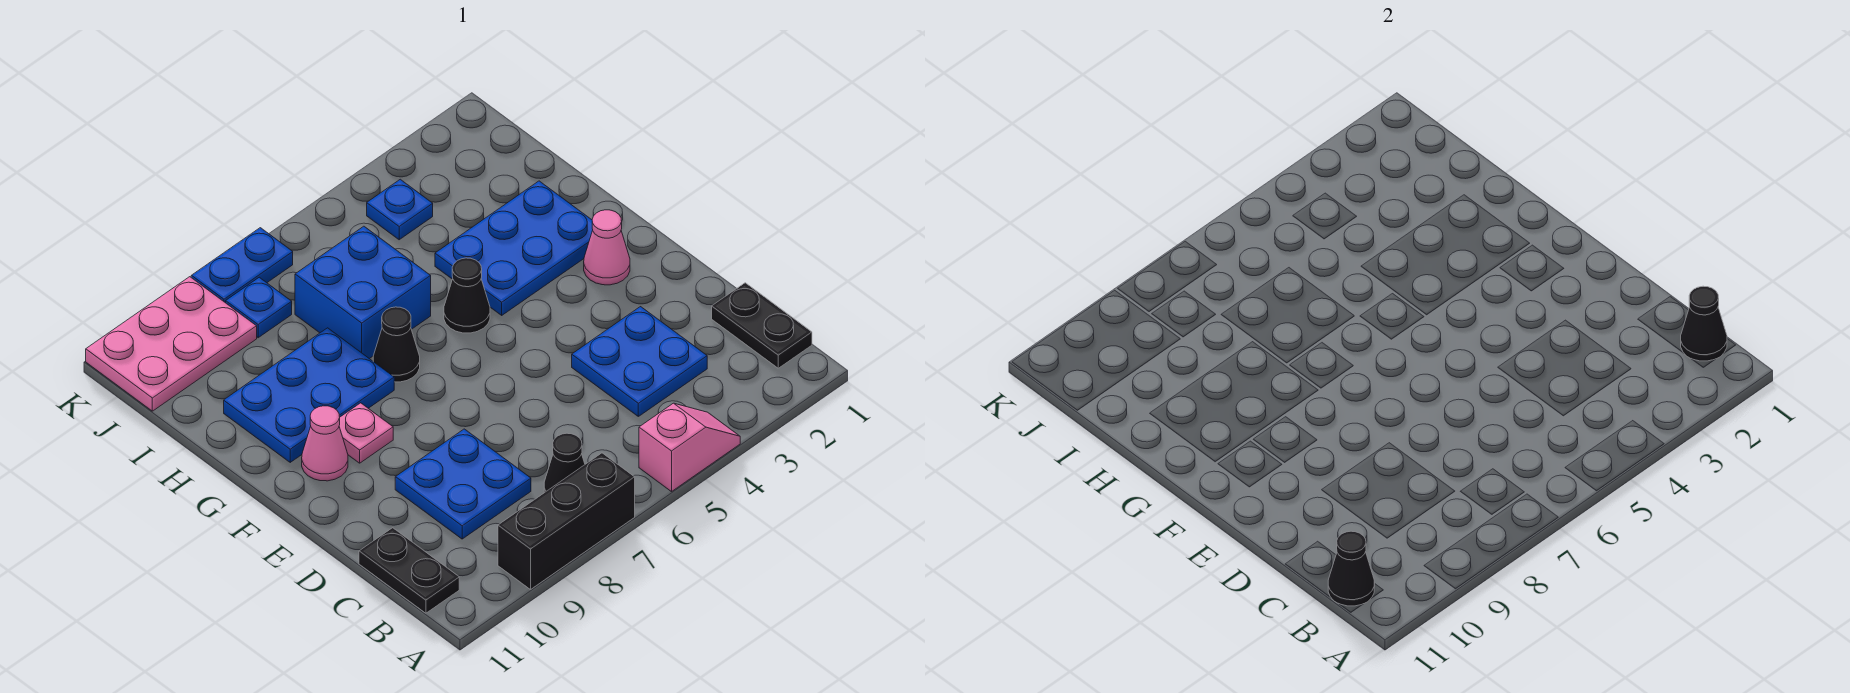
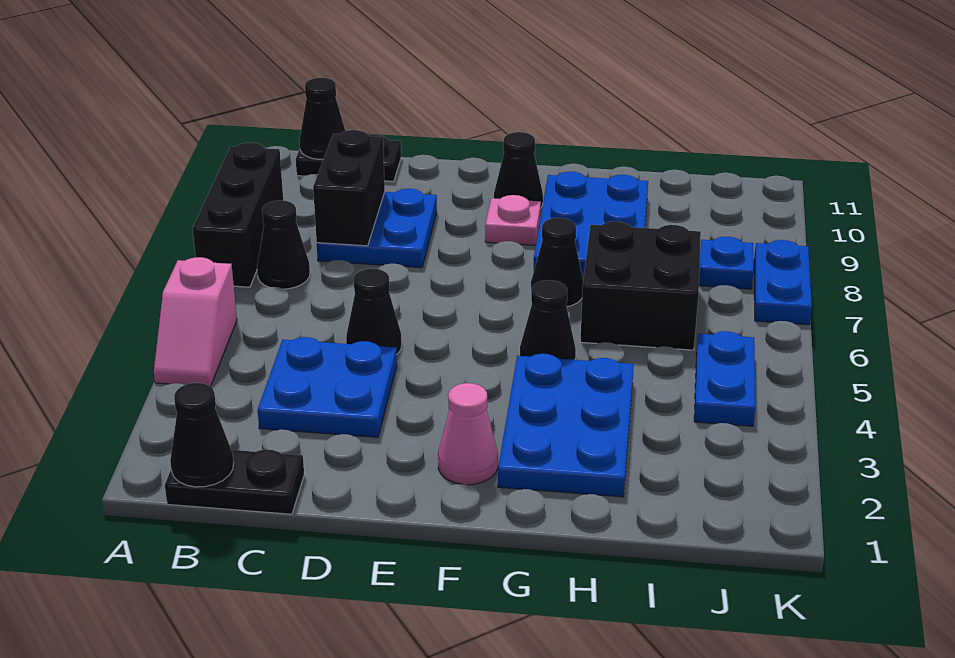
none -> black brick C8:C9 level 2
none -> black cone D5 level 1
pink cone F10 level 1 -> black cone F10 level 1
blue brick H6:I7 level 1 -> black brick H6:I7 level 1
blue plate J4 level 1 -> blue plate J4:J5 level 1
pink plate J9:K11 level 1 -> none

